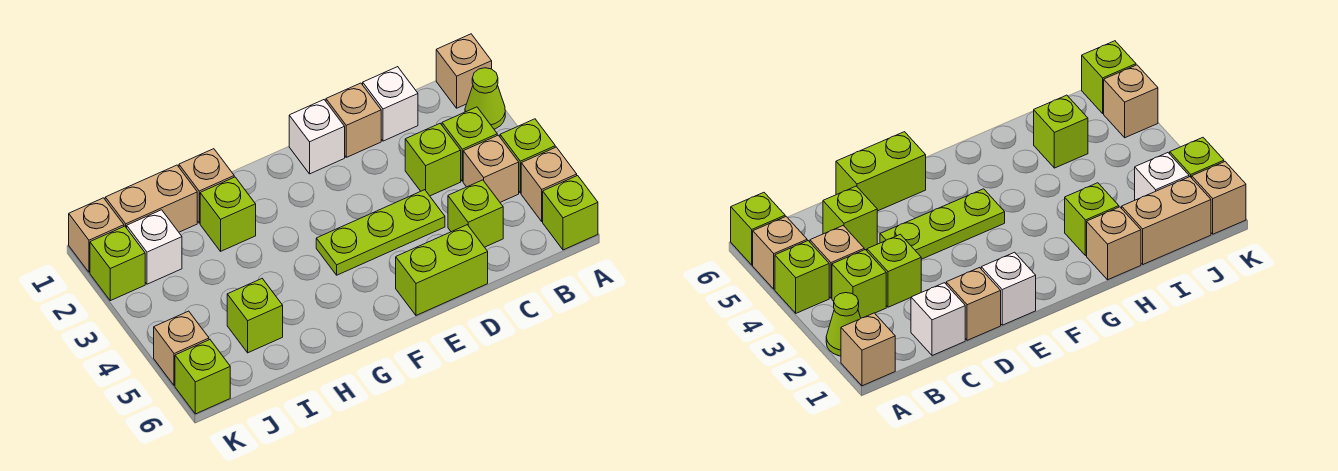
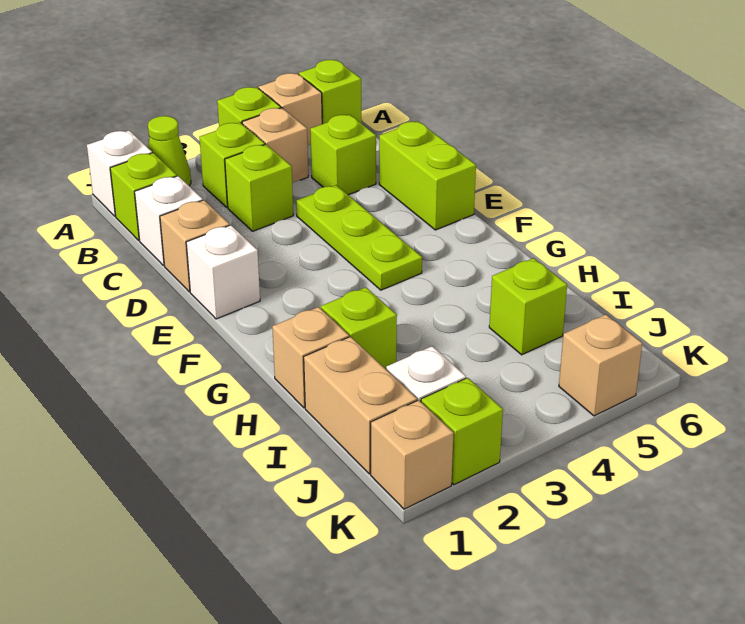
tan brick A1 level 1 -> white brick A1 level 1
lime brick K6 level 1 -> lime brick B1 level 1

